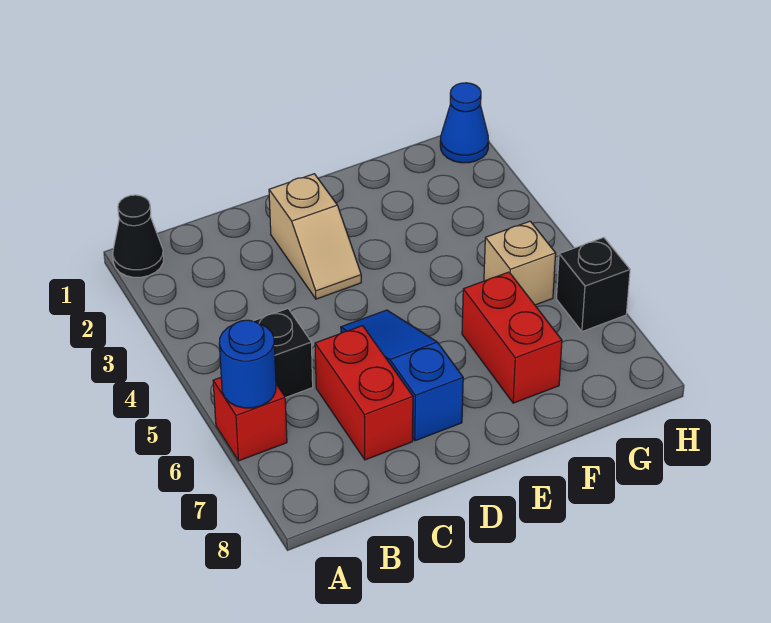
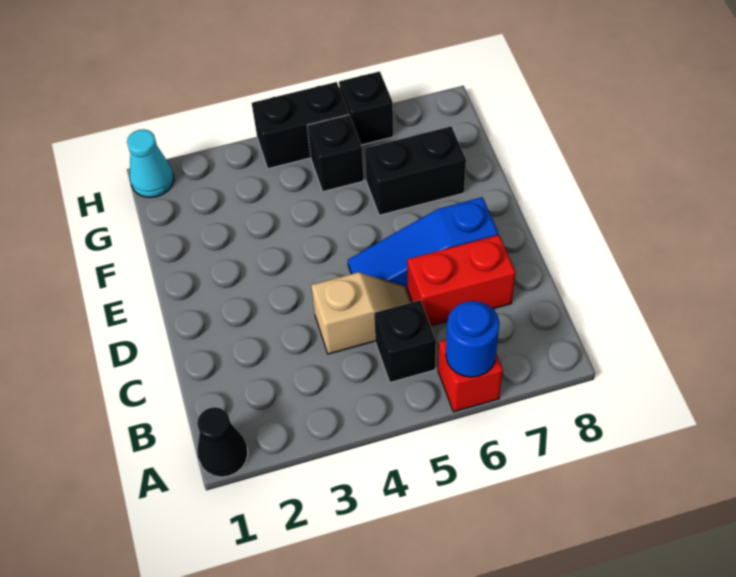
tan slope D2:D3 level 1 top 2 -> tan slope C4:C5 level 1 top 4
red brick F6:F7 level 1 -> black brick F6:F7 level 1
tan brick G5 level 1 -> black brick G5 level 1
blue cone H1 level 1 -> cyan cone H1 level 1
none -> black brick H4:H5 level 1

